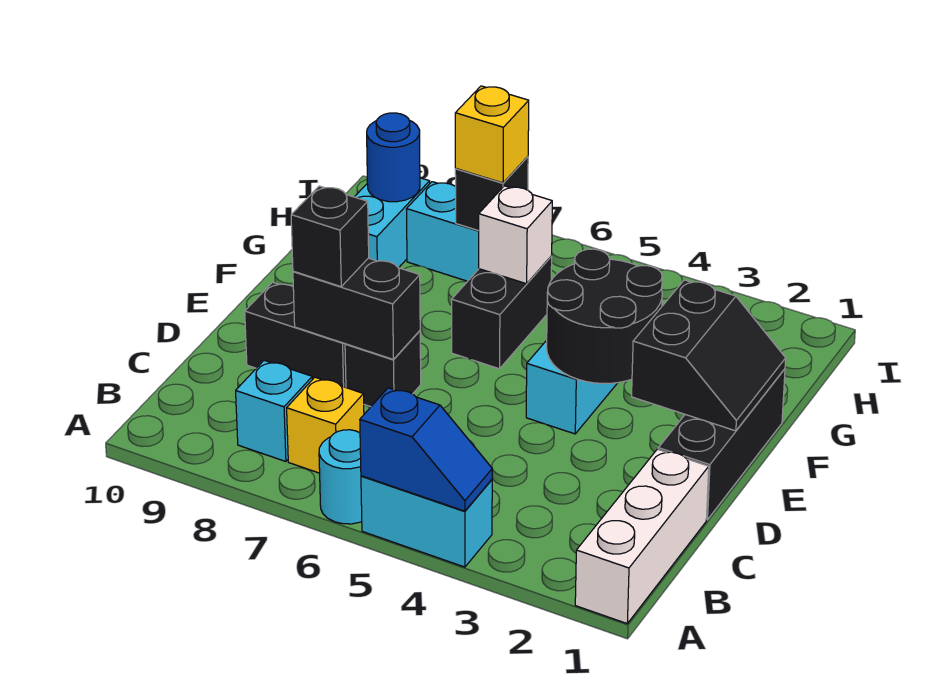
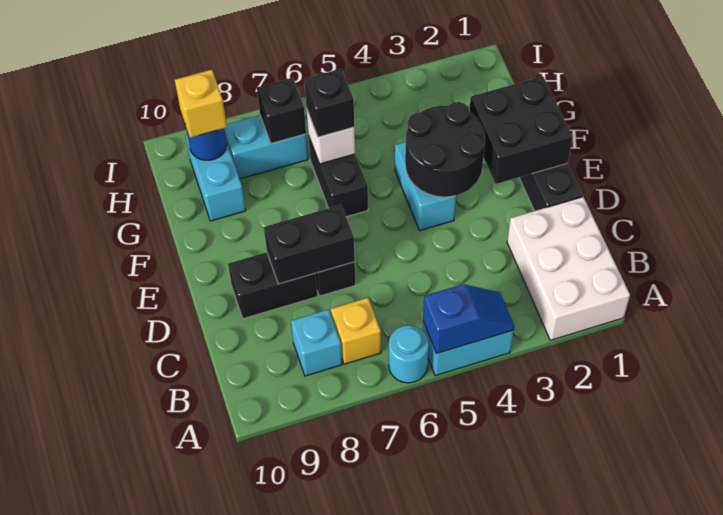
white brick A1:C1 level 1 -> white brick A1:C2 level 1
black brick D8 level 3 -> black brick G6 level 3
black slope E1:F2 level 2 top 2 -> black brick E1:F2 level 2
yellow brick H7 level 3 -> yellow brick H9 level 3

